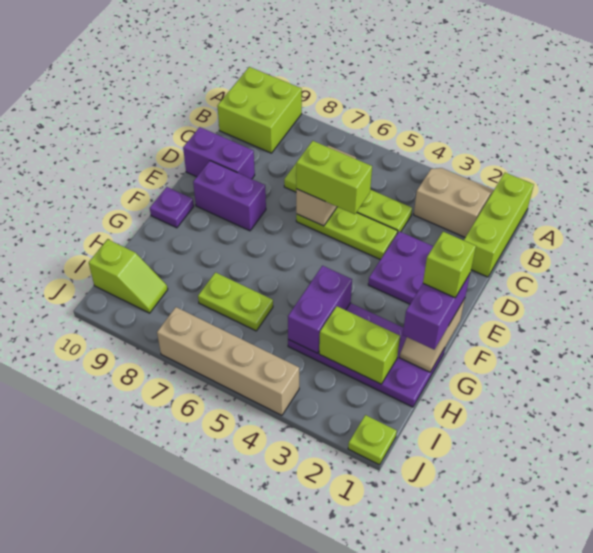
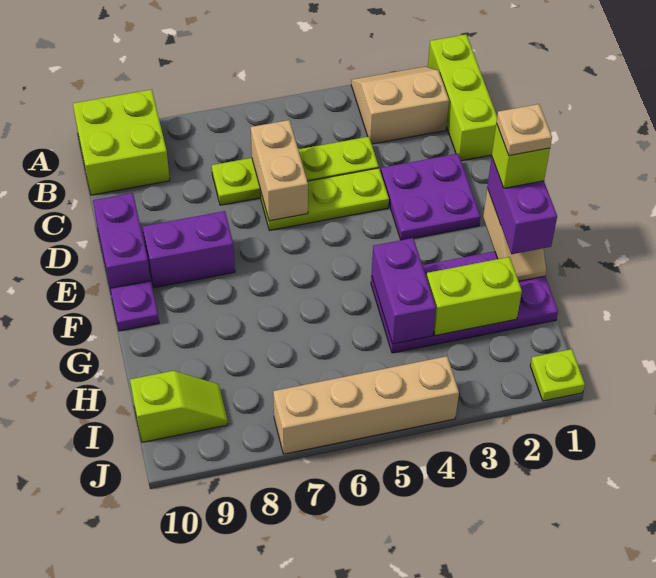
lime brick D5:D6 level 3 -> none
purple brick D9:D10 level 1 -> purple brick D10:E10 level 1
none -> tan plate F1 level 5
lime plate H6:H7 level 1 -> none

